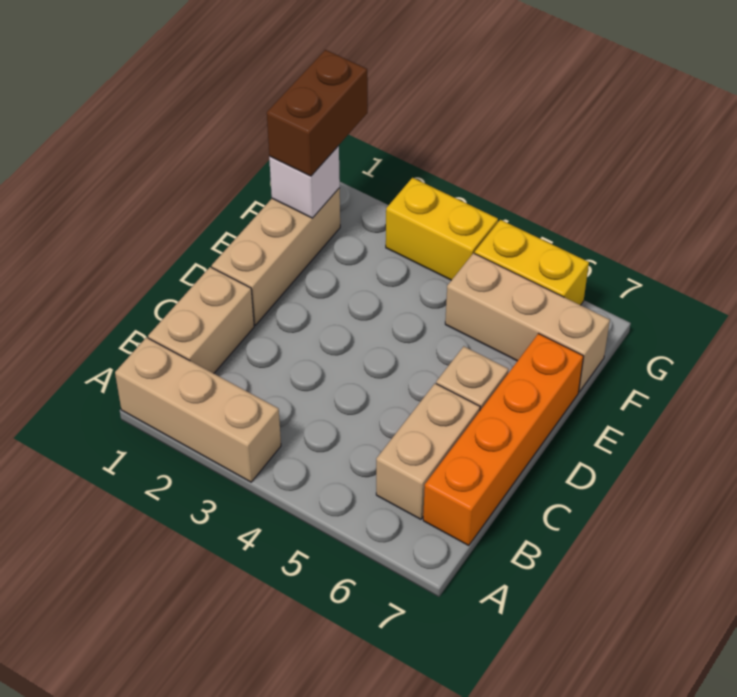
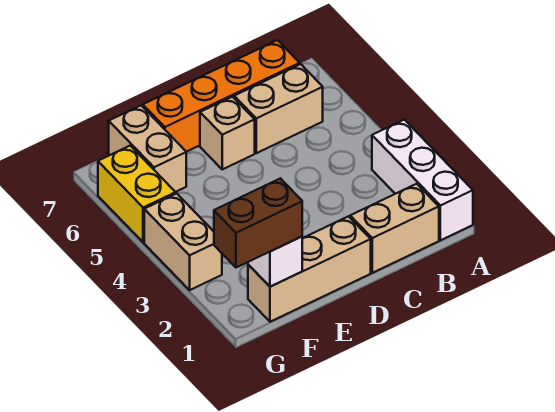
tan brick A1:A3 level 1 -> white brick A1:A3 level 1
tan brick F5:F7 level 1 -> tan brick F6:F7 level 1
yellow brick G3:G4 level 1 -> tan brick G3:G4 level 1

